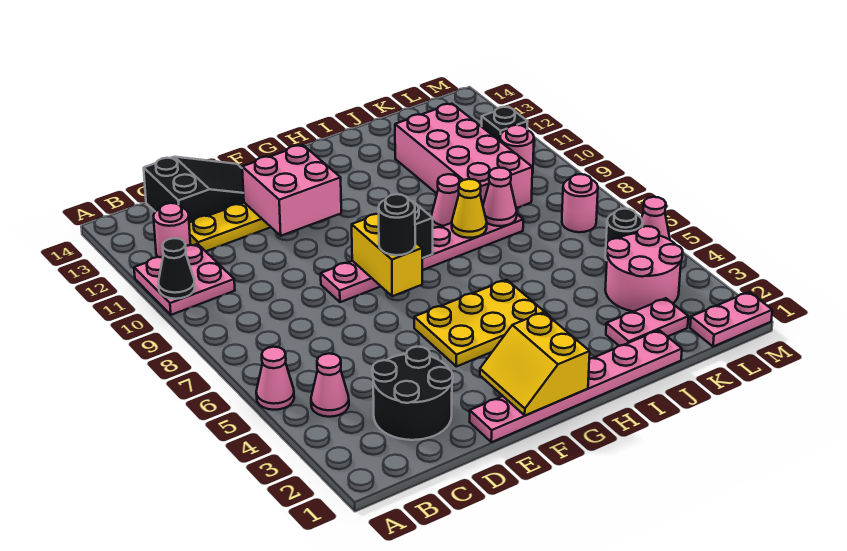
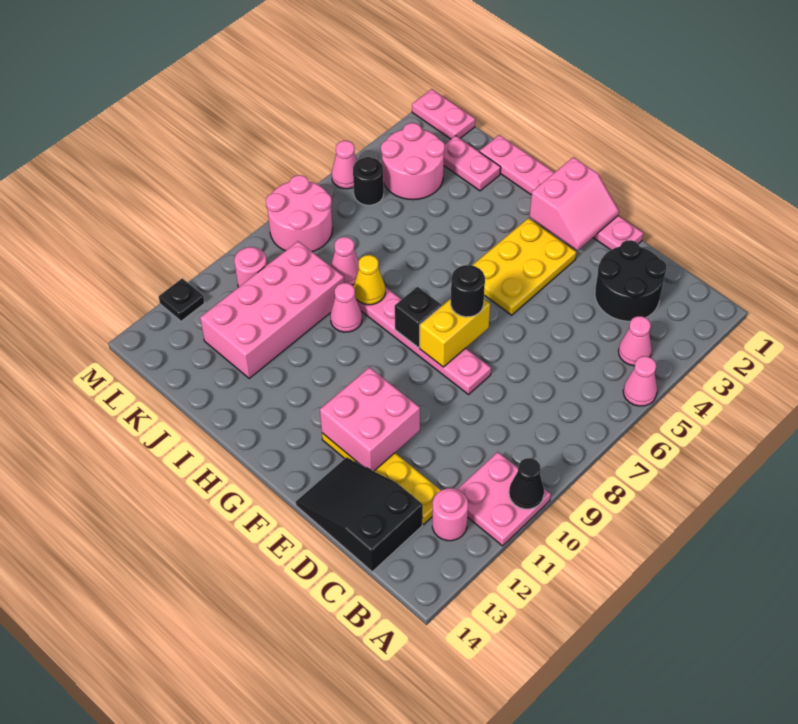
yellow slope F1:G2 level 2 top G -> pink slope F1:G2 level 2 top G
yellow plate F4:H5 level 1 -> yellow plate F3:G5 level 1
pink round brick L7 level 1 -> pink round brick L7:M8 level 1

